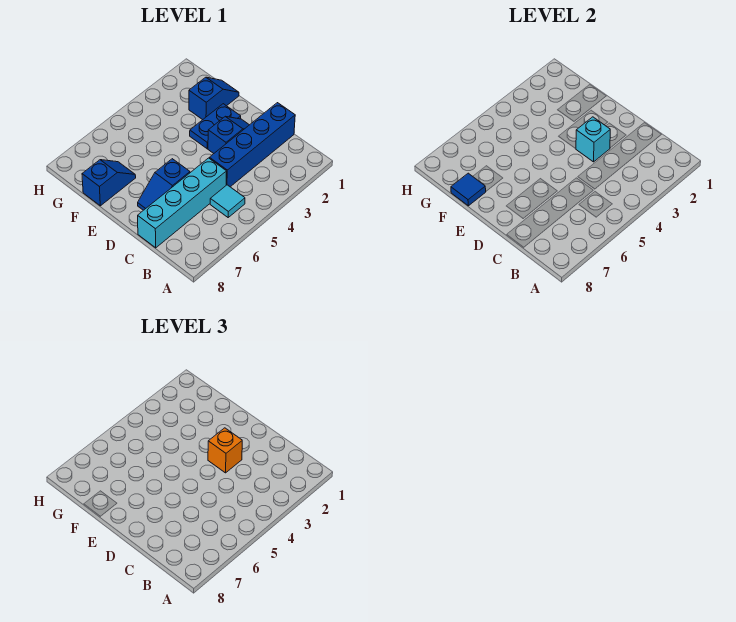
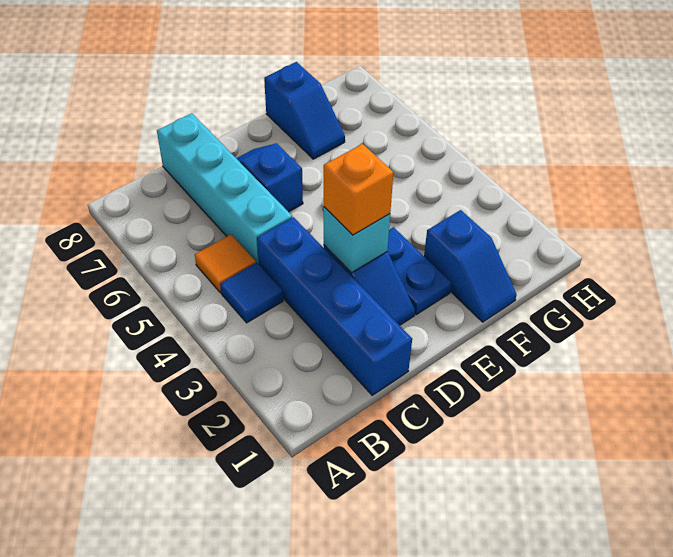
cyan tile B5 level 1 -> orange tile B5 level 1
blue tile F8 level 2 -> blue tile B4 level 1

